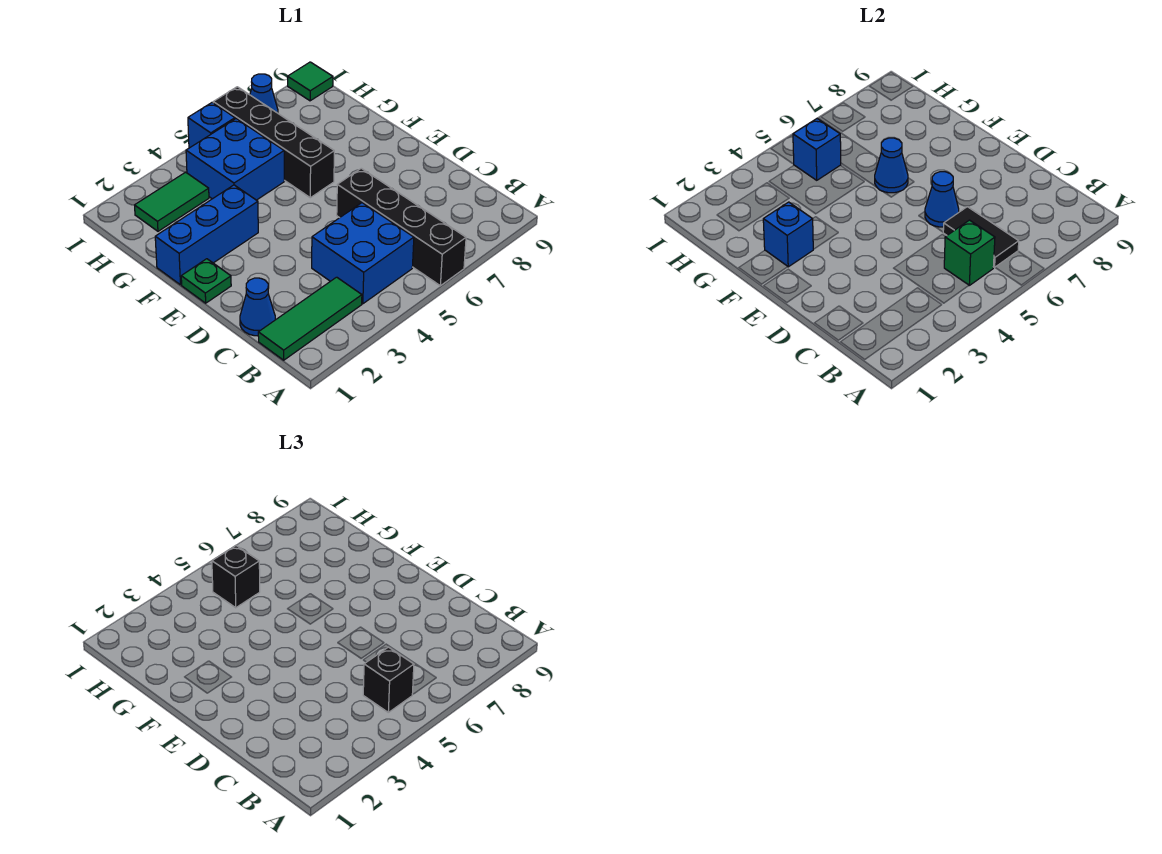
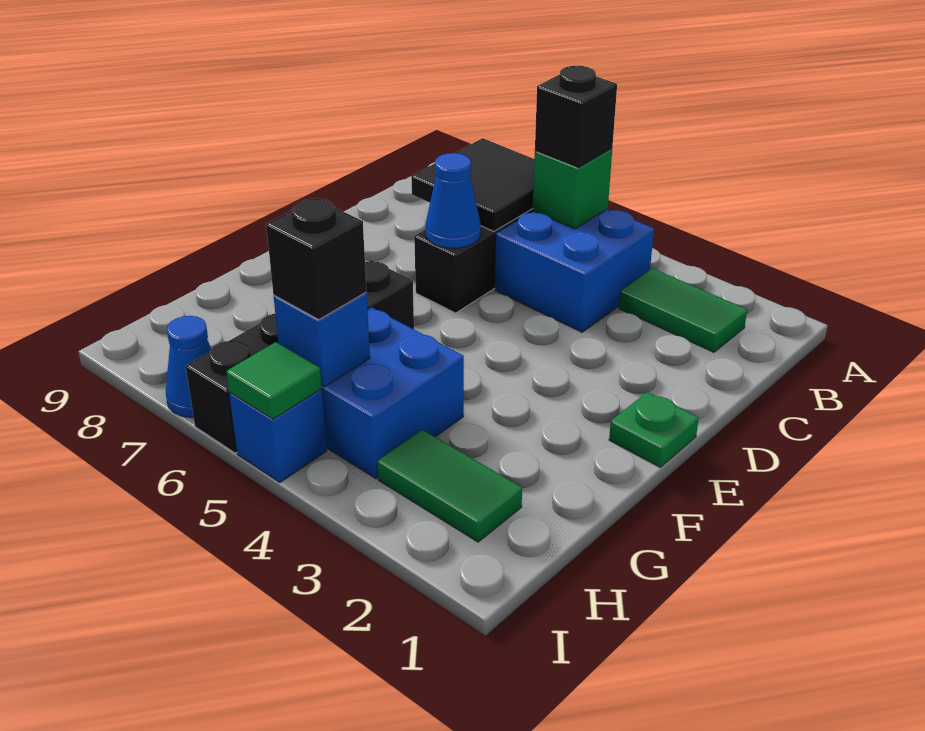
green tile B1:B3 level 1 -> green tile B2:B3 level 1
black tile B6:C6 level 2 -> black tile B6:C7 level 2
blue cone C1 level 1 -> none
blue brick F1:F3 level 1 -> none
blue brick F2 level 2 -> none
blue cone F6 level 2 -> none
green tile I9 level 1 -> green tile I5 level 2

